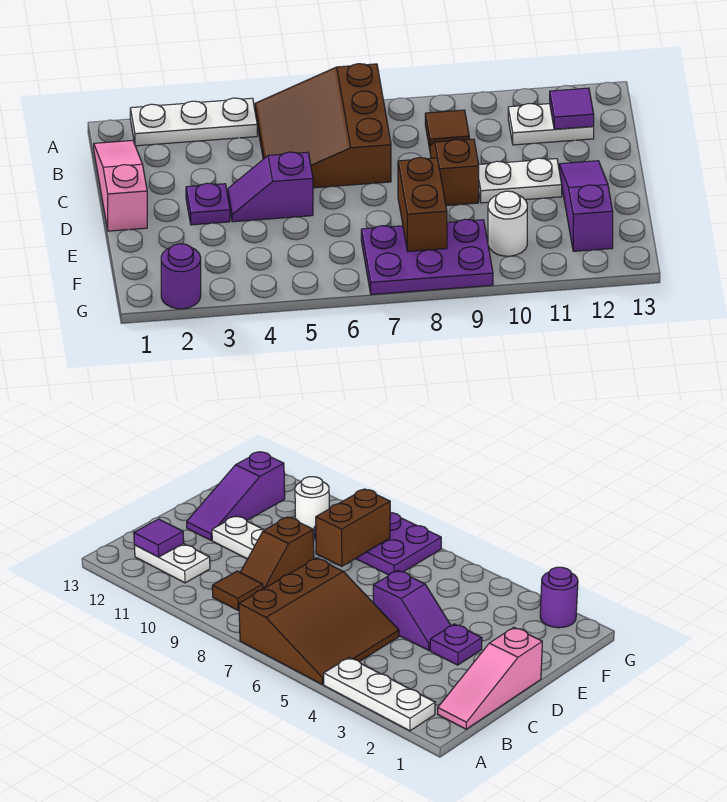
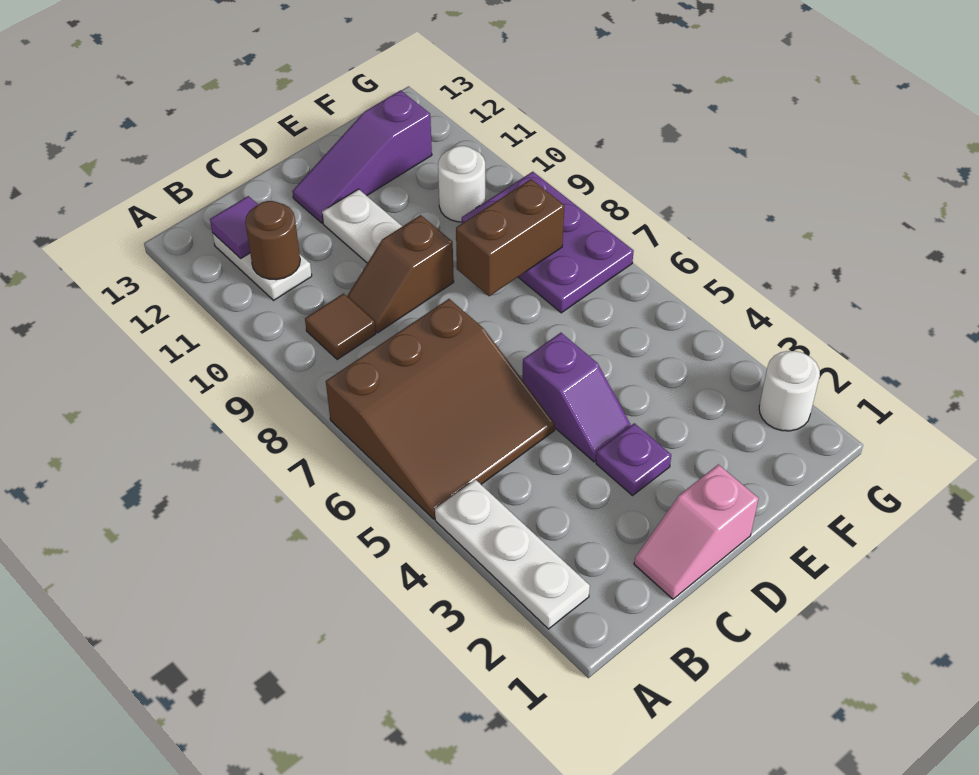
pink slope B1:D1 level 1 top D -> pink slope C1:D1 level 1 top D
none -> brown round brick B11 level 2
purple round brick G2 level 1 -> white round brick G2 level 1

